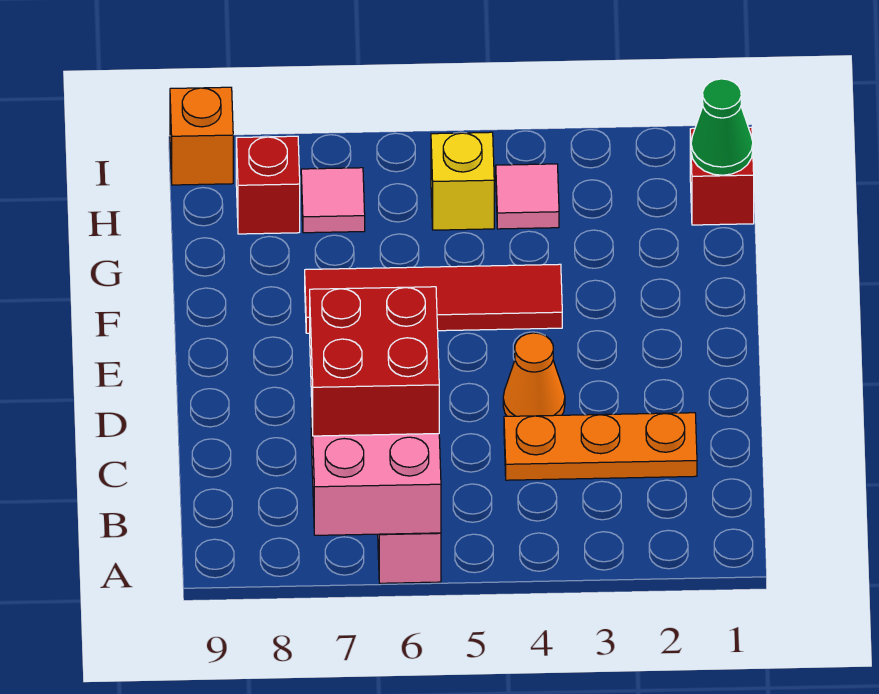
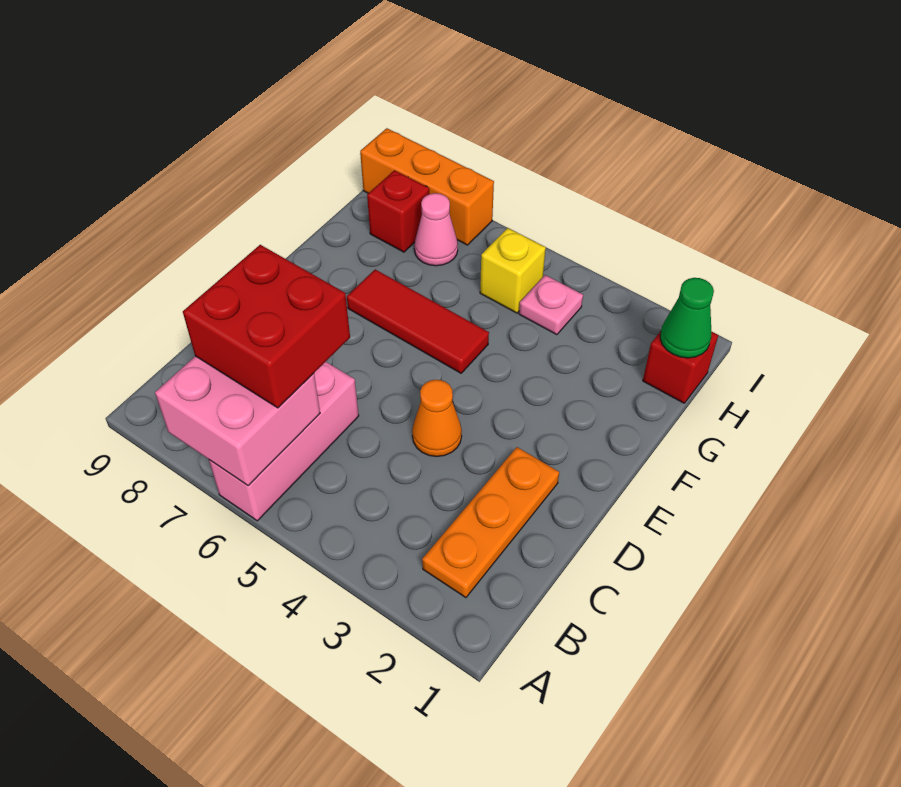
orange plate C2:C4 level 1 -> orange plate B2:D2 level 1
red tile F4:F7 level 1 -> red tile F5:F7 level 1
pink tile H4 level 1 -> pink plate H4 level 1
pink tile H7 level 1 -> pink cone H7 level 1
orange brick I9 level 1 -> orange brick I7:I9 level 1

